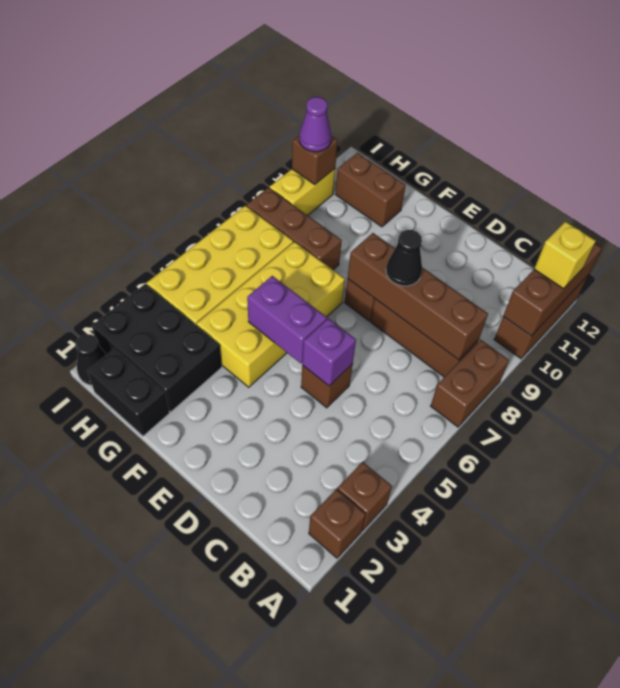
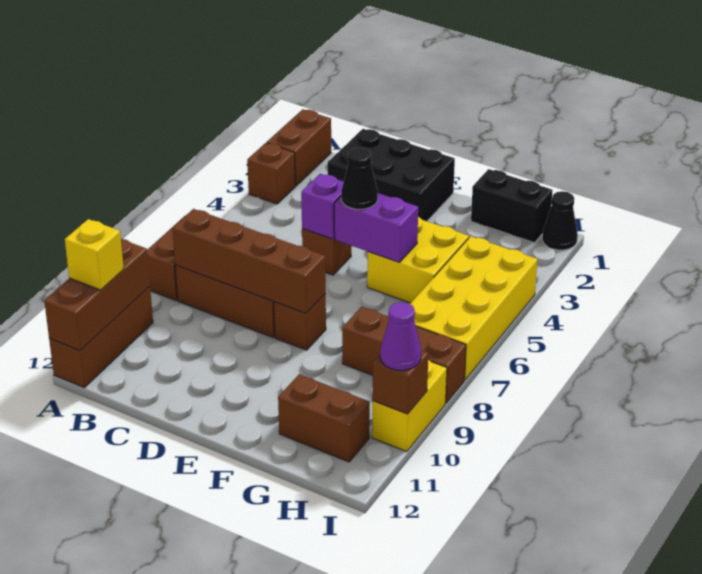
brown brick A2 level 1 -> brown brick A1:A2 level 1
black cone D8 level 3 -> black cone E5 level 3
yellow brick F4:G7 level 1 -> yellow brick F4:G5 level 1
black brick G2:I3 level 1 -> black brick C1:E2 level 1

